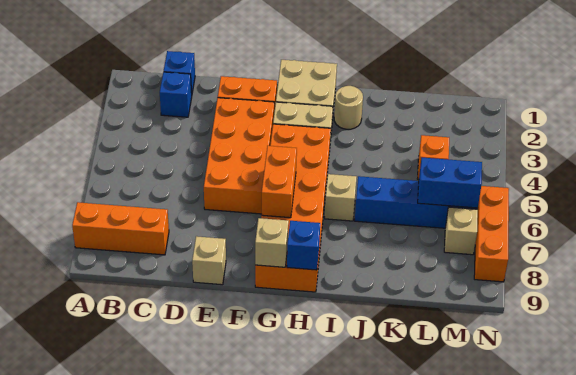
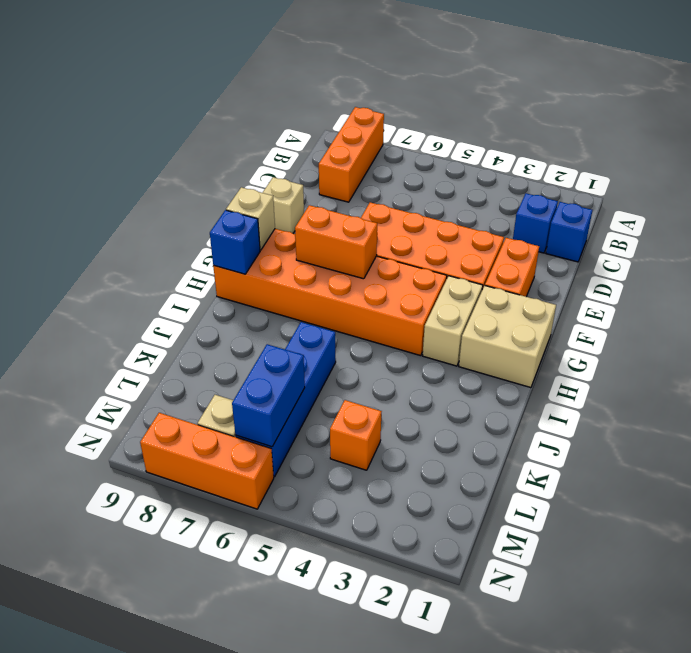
tan round brick I2 level 1 -> none
tan brick I6 level 1 -> none

